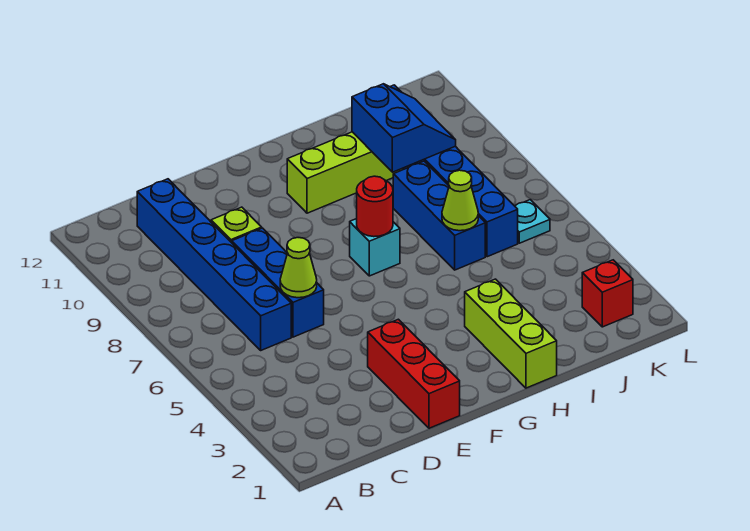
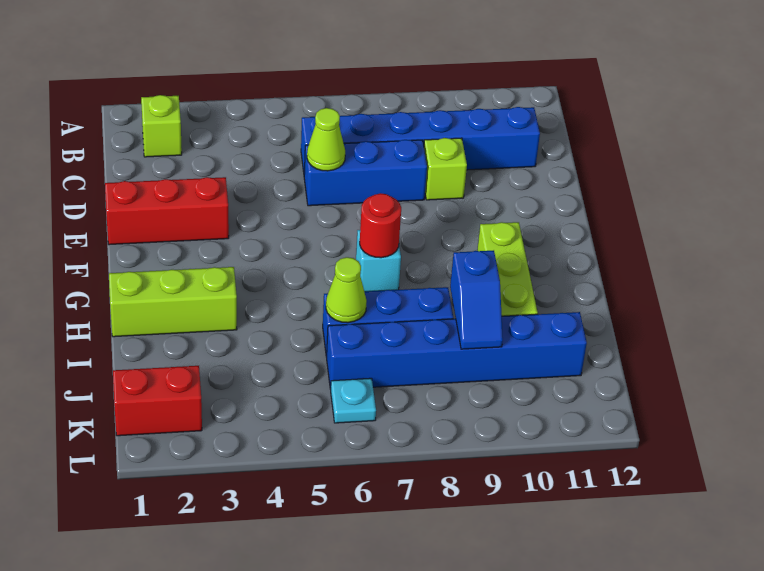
none -> lime brick B2 level 1
blue slope I9:J10 level 2 top I -> blue slope I9:J9 level 2 top I
red brick K2 level 1 -> red brick K1:K2 level 1

